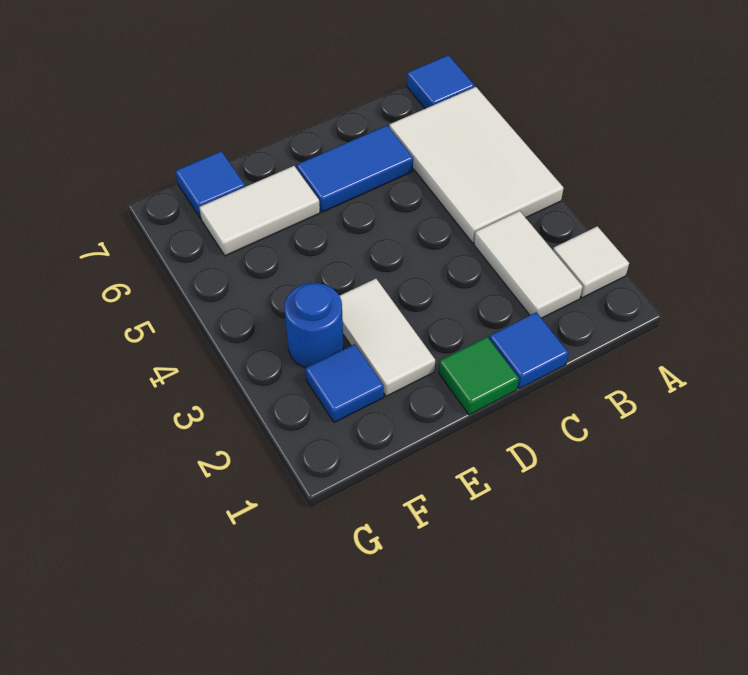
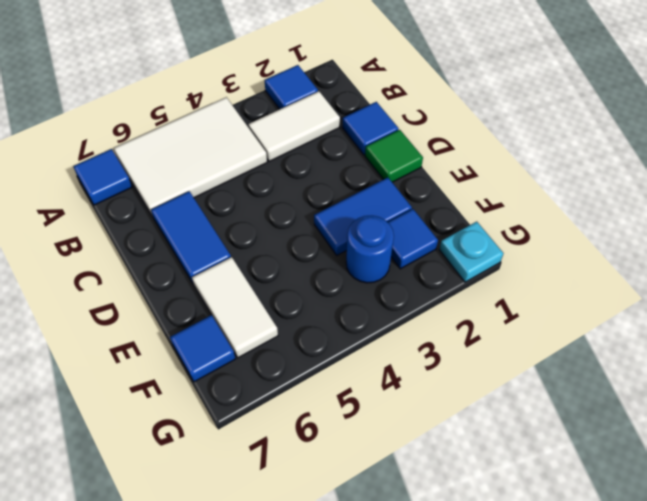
white tile A2 level 1 -> blue tile A2 level 1
white tile E2:E3 level 1 -> blue tile E2:E3 level 1
none -> cyan plate G1 level 1

